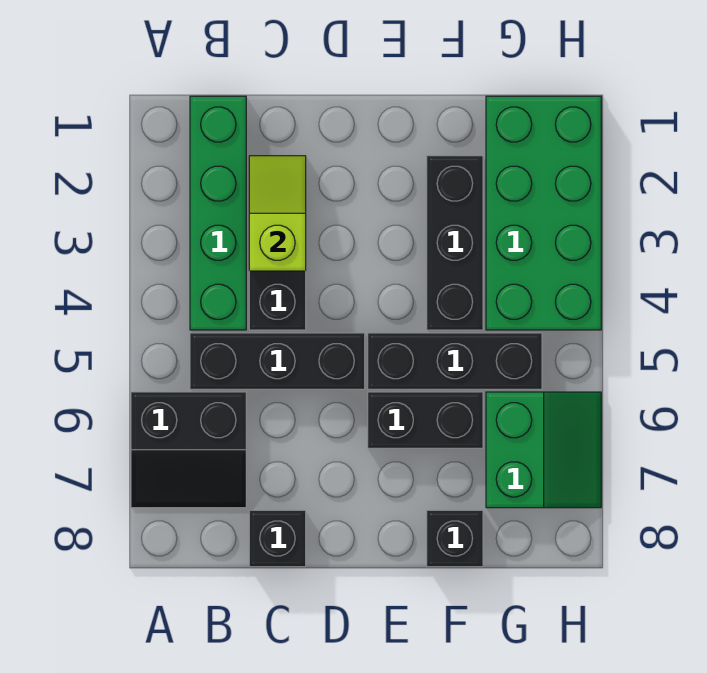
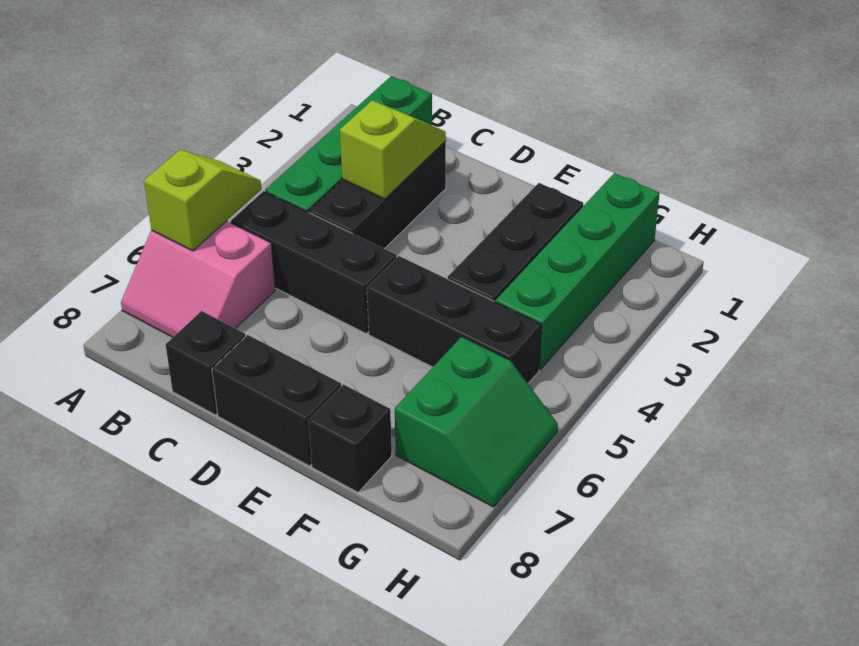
none -> lime slope A5:A6 level 2 top 6
black slope A6:B7 level 1 top 6 -> pink slope A6:B7 level 1 top 6
black brick E6:F6 level 1 -> black brick D8:E8 level 1
green brick G1:H4 level 1 -> green brick G1:G4 level 1

